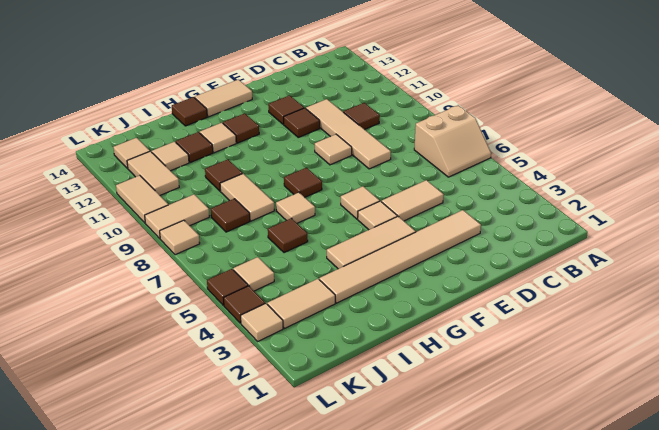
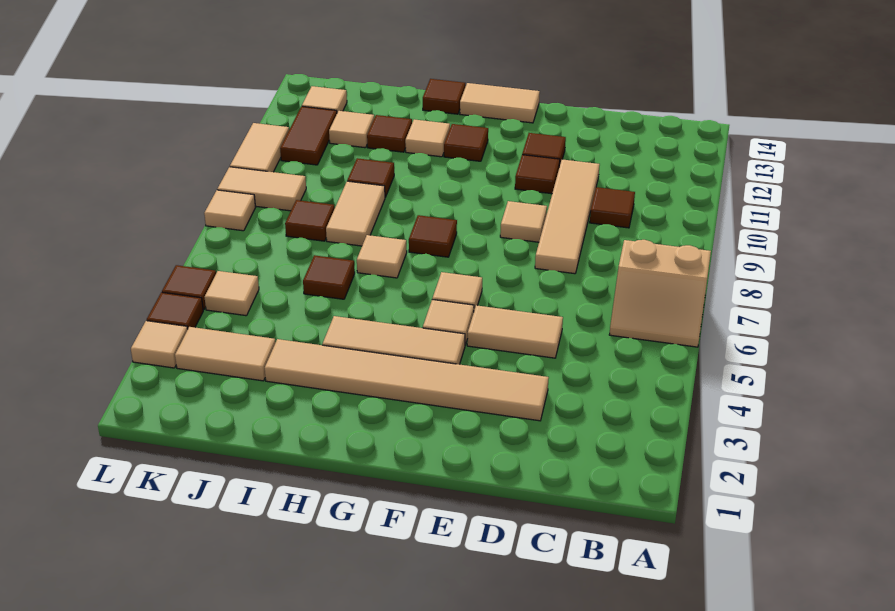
tan tile K11:K12 level 1 -> brown tile K11:K12 level 1

